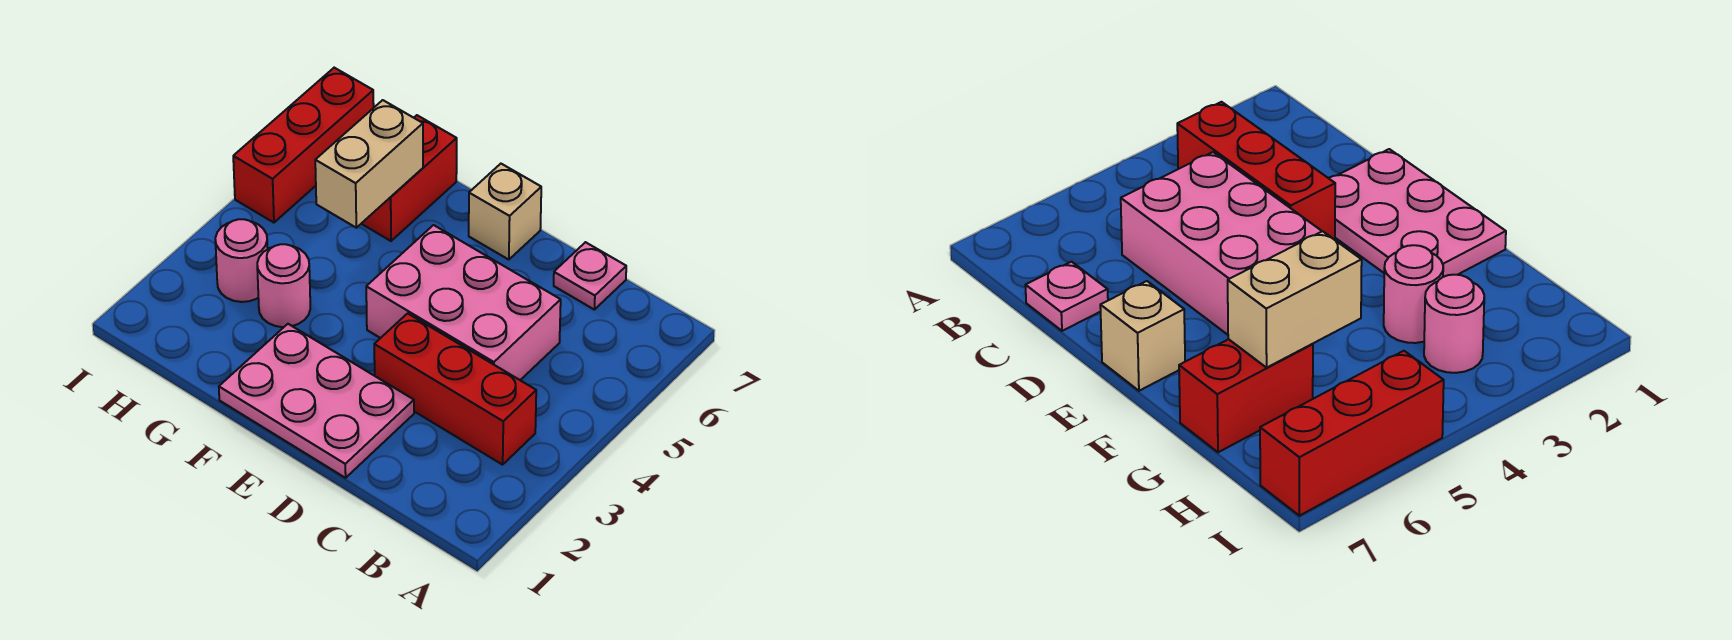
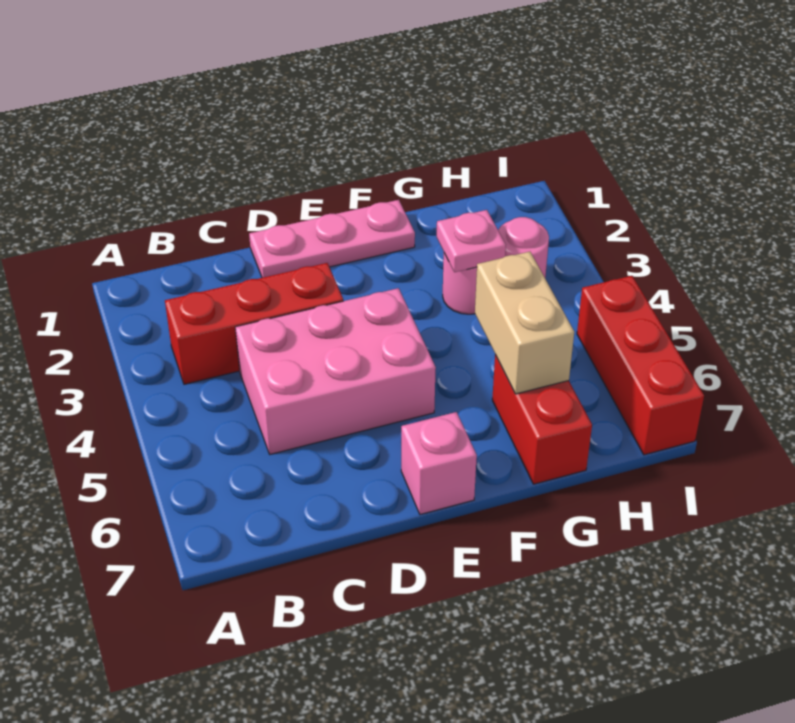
pink plate C7 level 1 -> pink plate G3 level 2
pink plate D1:F2 level 1 -> pink plate D1:F1 level 1
tan brick E7 level 1 -> pink brick E7 level 1

